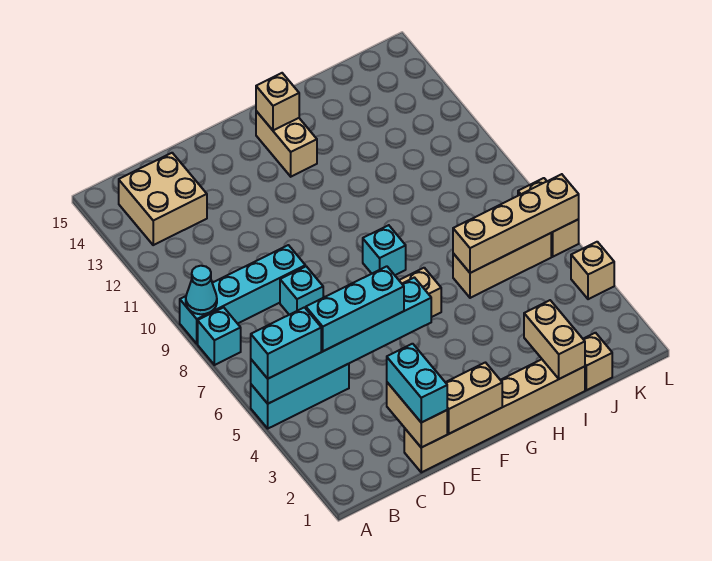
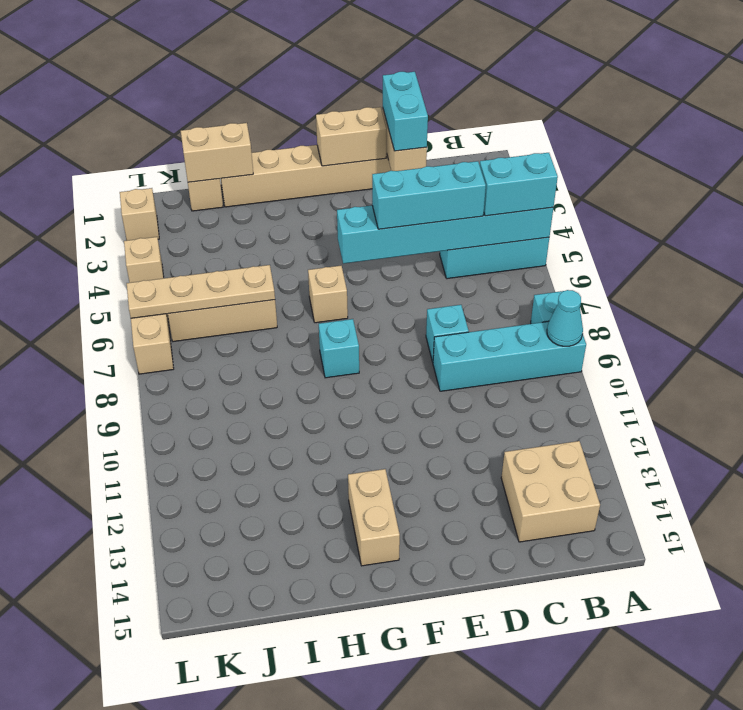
tan brick G14 level 2 -> tan brick L2 level 1
tan brick I1:I2 level 2 -> tan brick I1:J1 level 2
tan brick I6:L6 level 2 -> tan plate I6:L6 level 2

